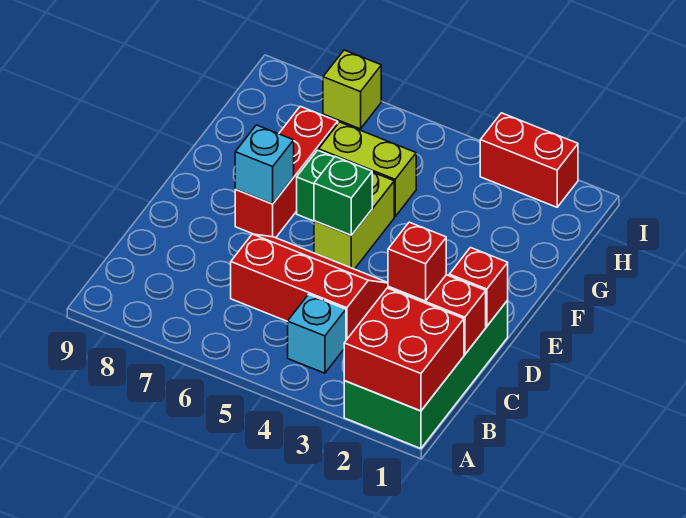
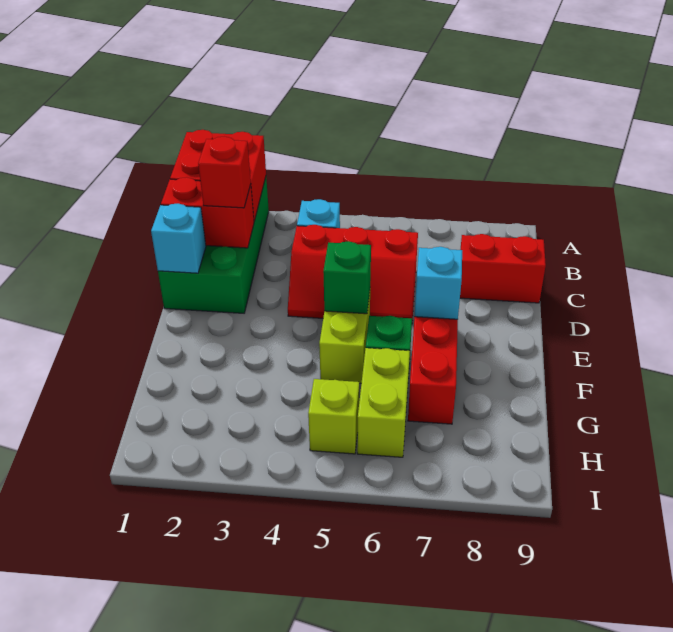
red brick D1 level 2 -> cyan brick D1 level 2
lime brick G5:G6 level 1 -> lime brick G6:H6 level 1
red brick I2:I3 level 1 -> red brick C8:C9 level 1
lime brick I7 level 1 -> lime brick H5 level 1

